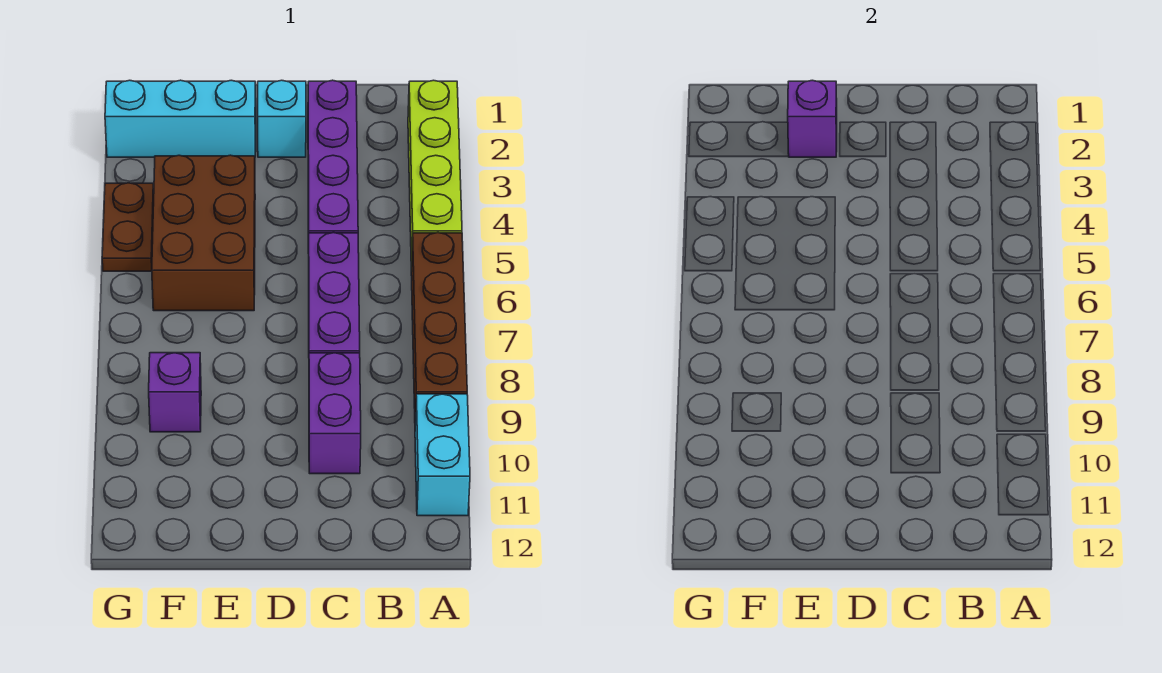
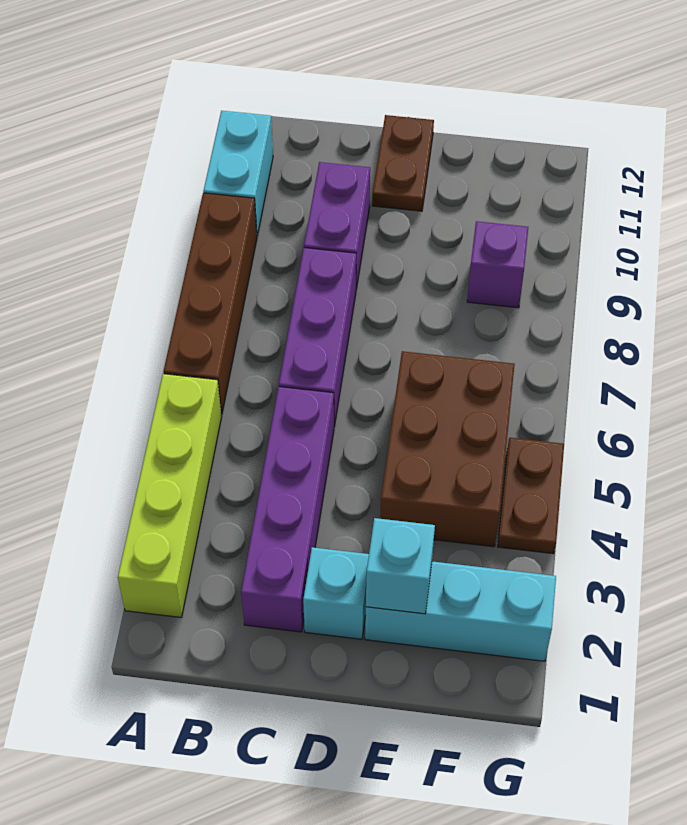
none -> brown plate D11:D12 level 1
purple brick E2 level 2 -> cyan brick E2 level 2

